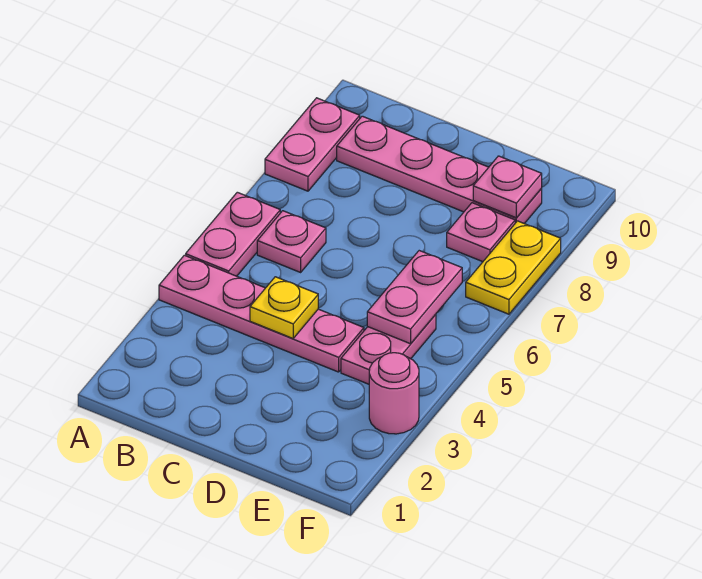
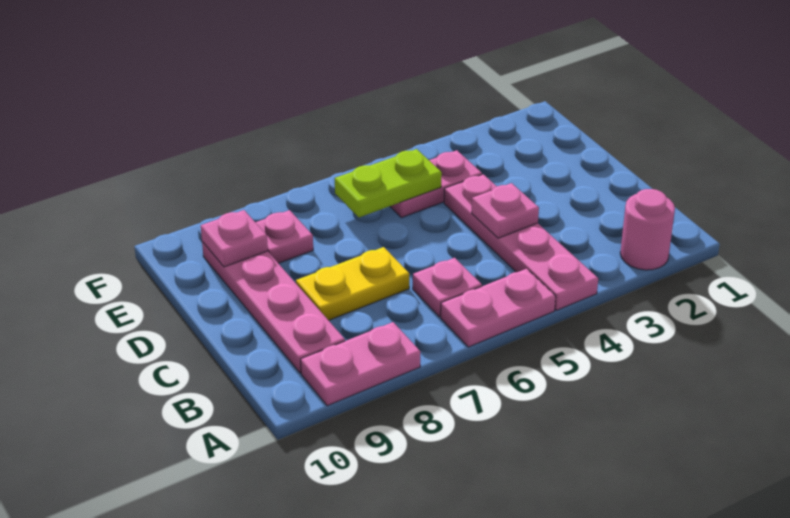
yellow plate C4 level 2 -> pink plate C4 level 2
pink plate E5:E6 level 2 -> lime plate E5:E6 level 2
pink round brick F3 level 1 -> pink round brick A2 level 1
yellow plate F7:F8 level 1 -> yellow plate C7:C8 level 1

